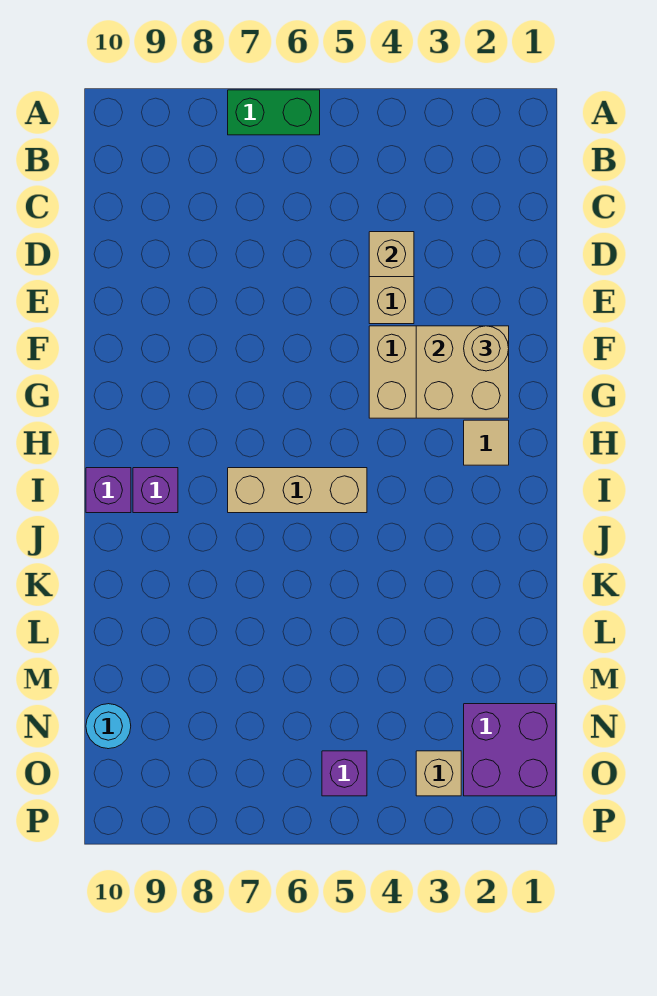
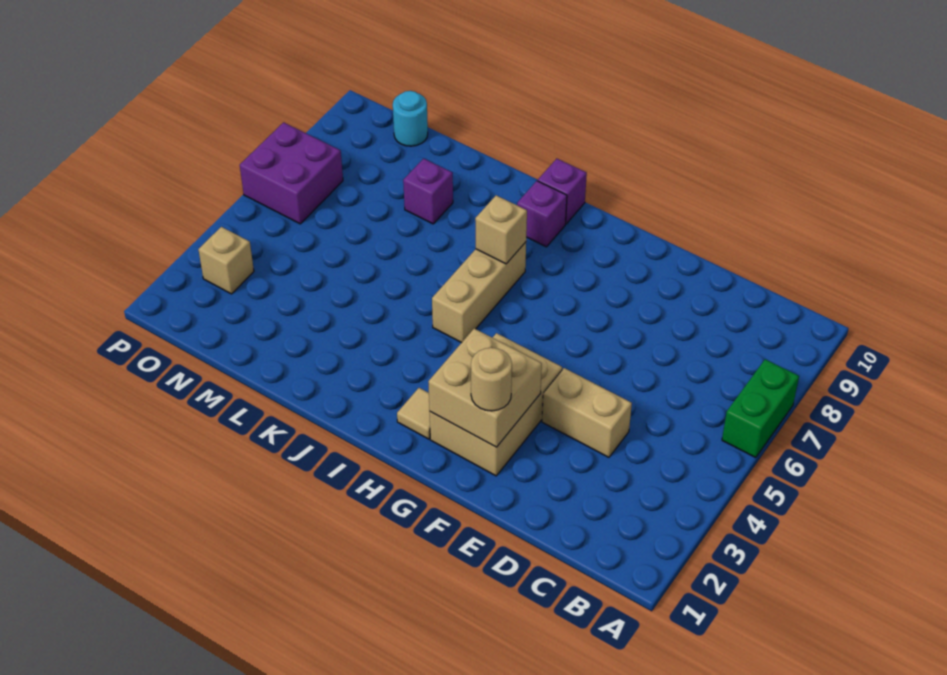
tan brick D4 level 2 -> tan brick I7 level 2
purple brick N1:O2 level 1 -> purple brick O6:P7 level 1
purple brick O5 level 1 -> purple brick L8 level 1

